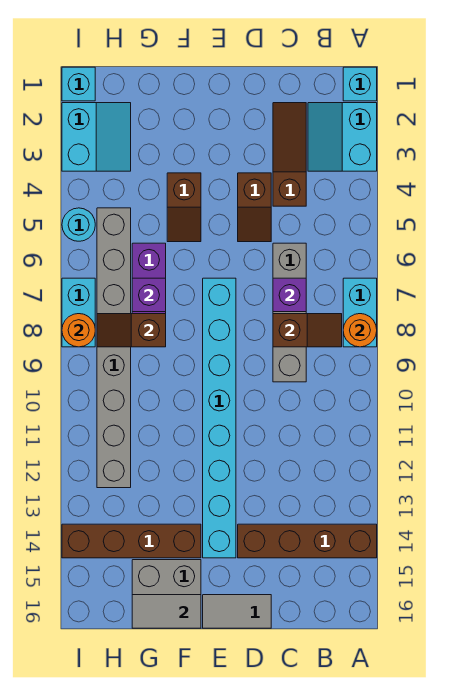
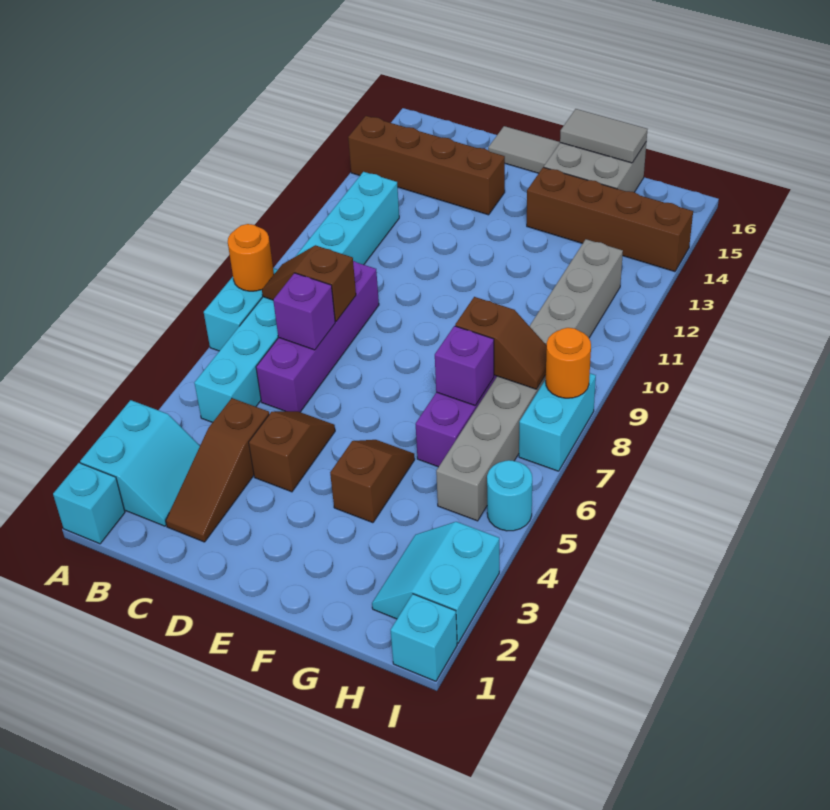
grey brick C6:C9 level 1 -> purple brick C6:C9 level 1
cyan brick E7:E14 level 1 -> cyan brick B5:B12 level 1

